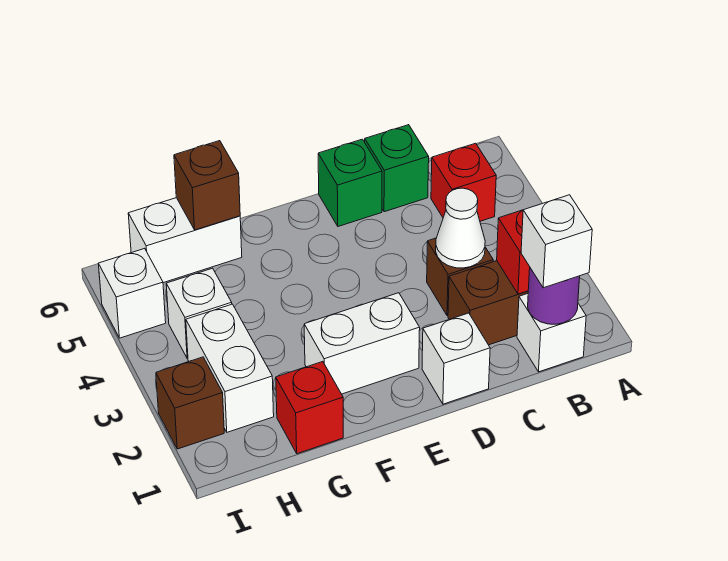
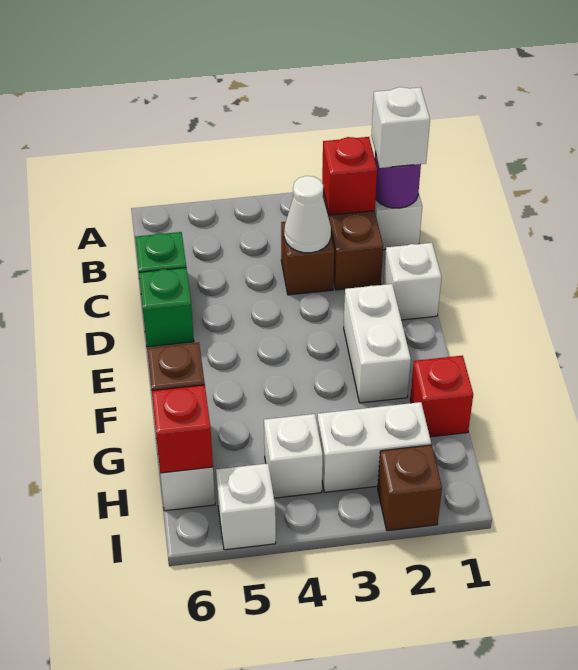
red brick B5 level 1 -> red brick H6 level 2

